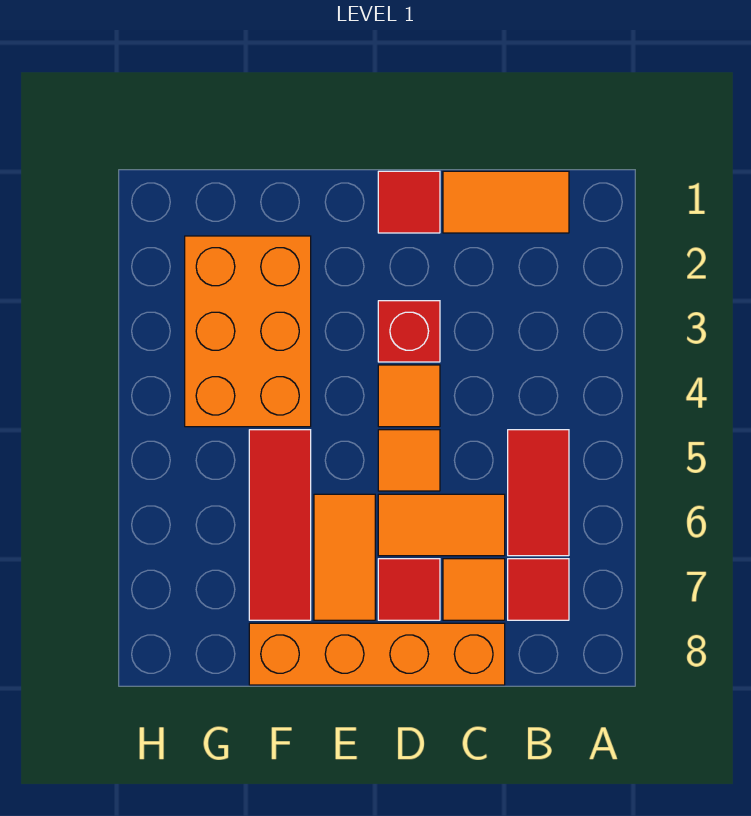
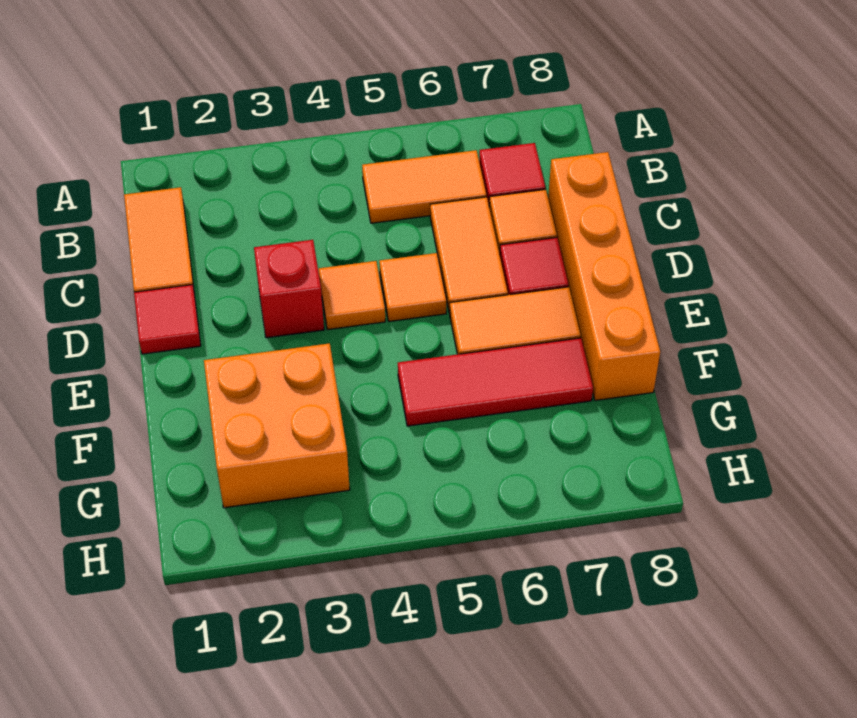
red tile B5:B6 level 1 -> orange tile B5:B6 level 1
orange brick F2:G4 level 1 -> orange brick F2:G3 level 1

